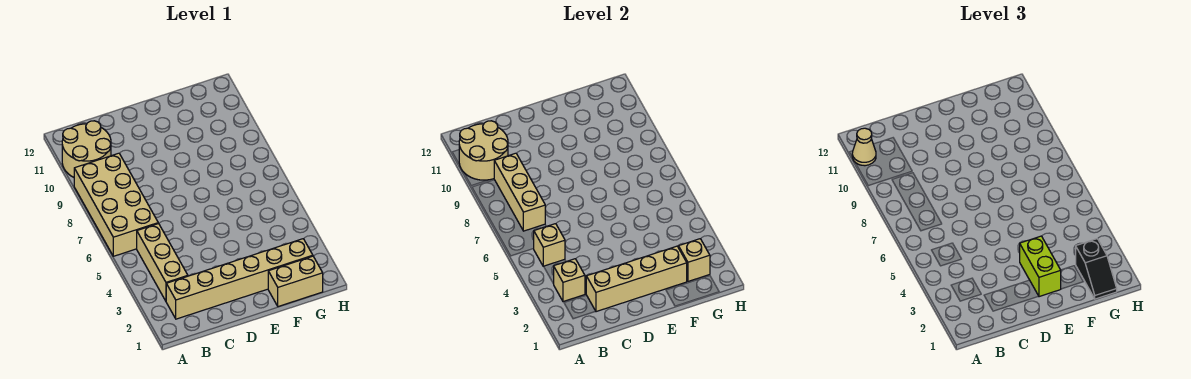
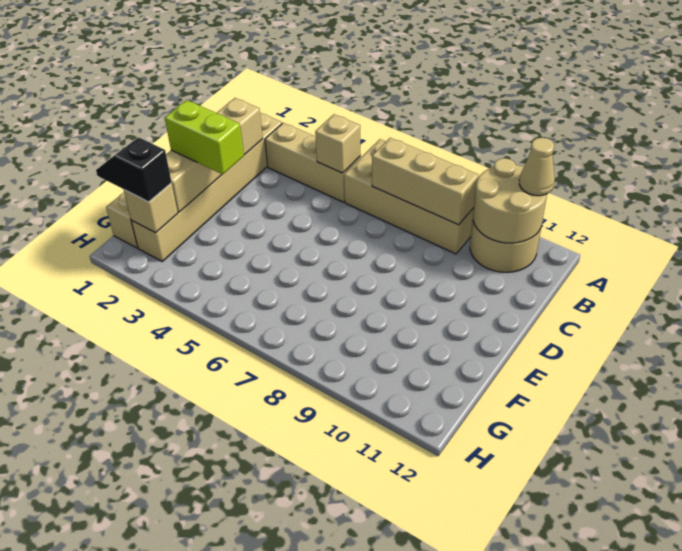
tan brick B3 level 2 -> none

